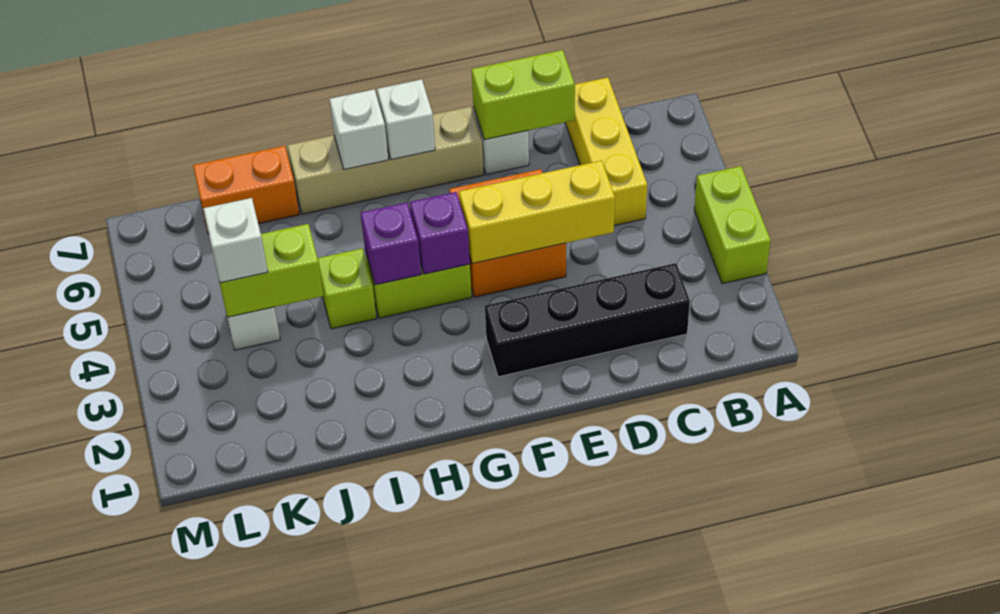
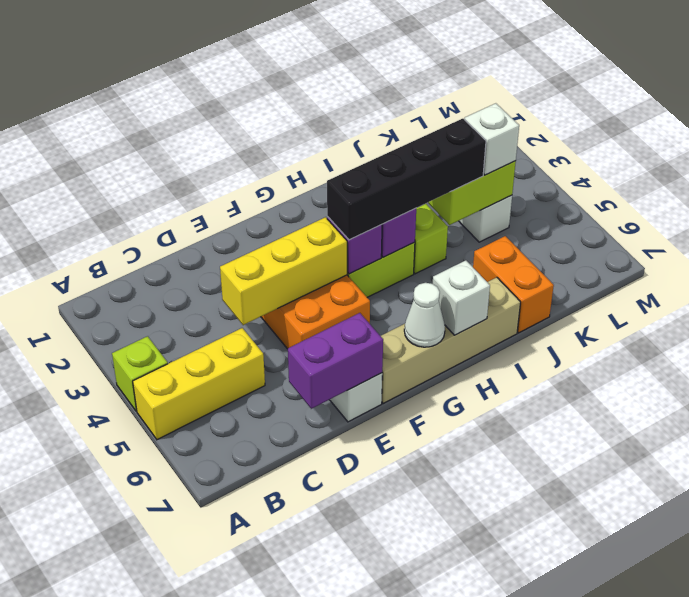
lime brick A3:A4 level 1 -> lime brick A4 level 1
black brick C2:F2 level 1 -> black brick G4:J4 level 3
yellow brick C5:C7 level 1 -> yellow brick A5:C5 level 1
lime brick D7:E7 level 2 -> purple brick D7:E7 level 2
white brick G7 level 2 -> white cone G7 level 2
orange brick J7:K7 level 1 -> orange brick J6:J7 level 1

